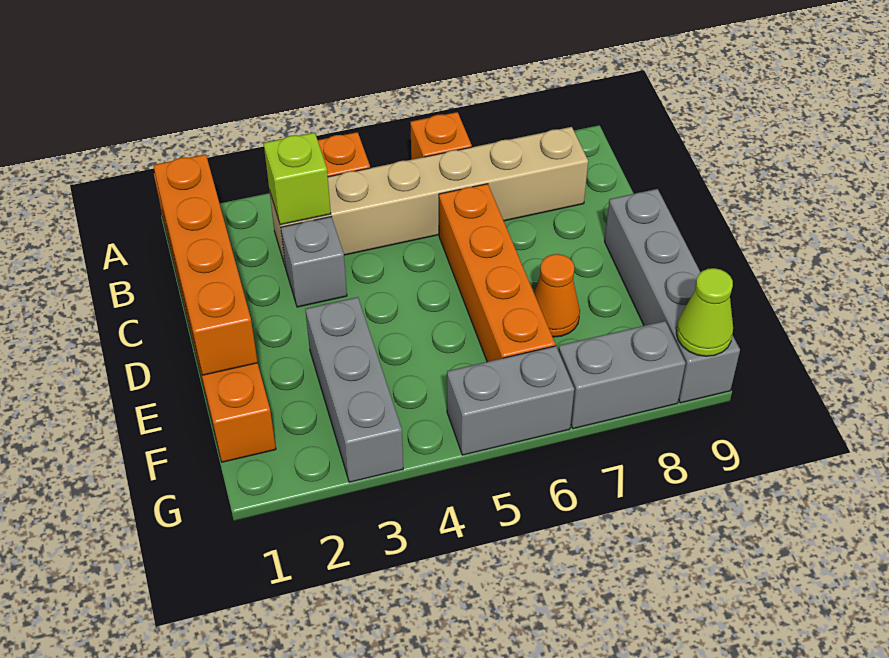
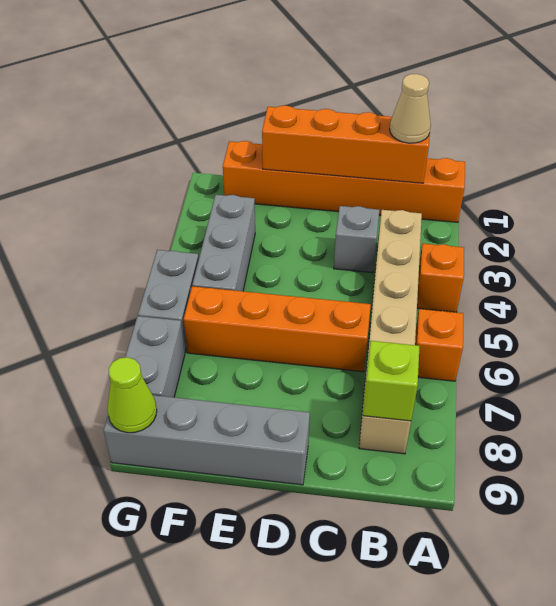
none -> tan cone B1 level 3
lime brick B3 level 2 -> lime brick B8 level 2
grey brick E3:G3 level 1 -> grey brick F3:F5 level 1
orange cone E7 level 1 -> none

